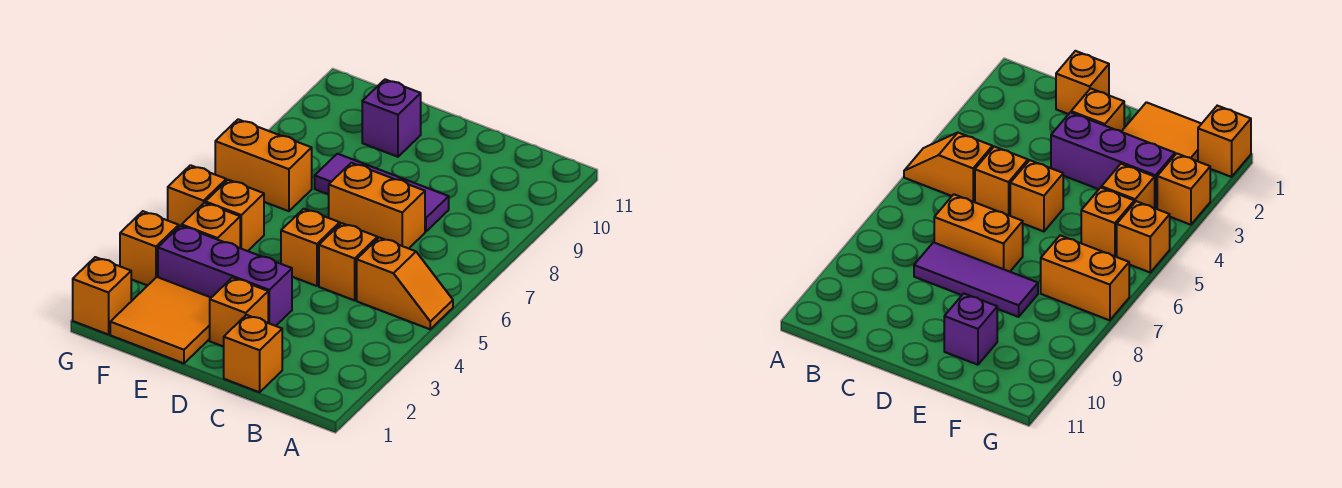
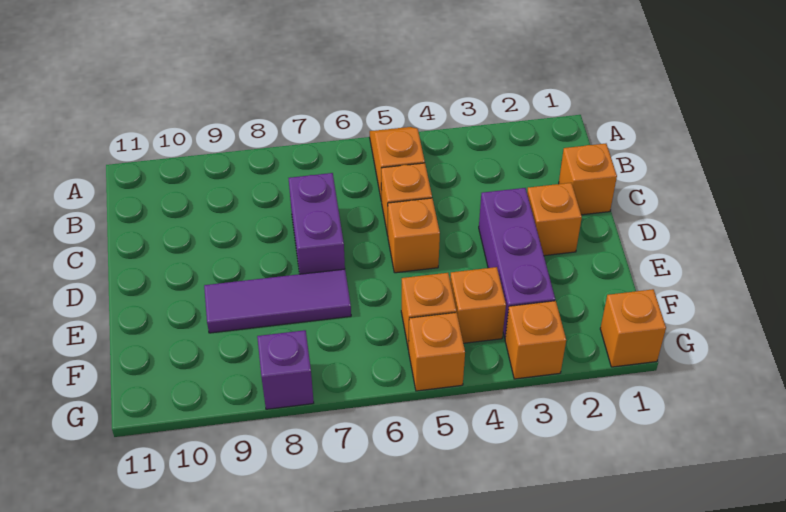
orange brick C7:D7 level 1 -> purple brick C7:D7 level 1
purple tile C8:E8 level 1 -> purple tile E7:E9 level 1
orange tile E1:F2 level 1 -> none
purple brick E10 level 1 -> purple brick G8 level 1
orange brick F7:G7 level 1 -> none

